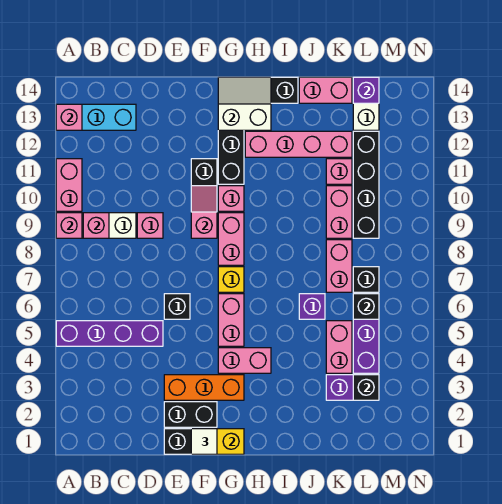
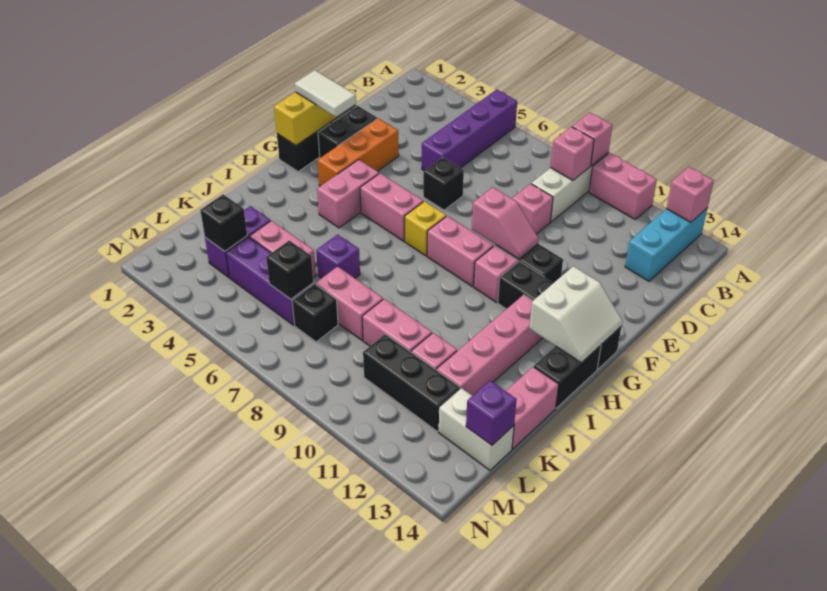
white tile F1 level 3 -> white tile F1:F2 level 3
black brick L9:L12 level 1 -> black brick L10:L12 level 1

